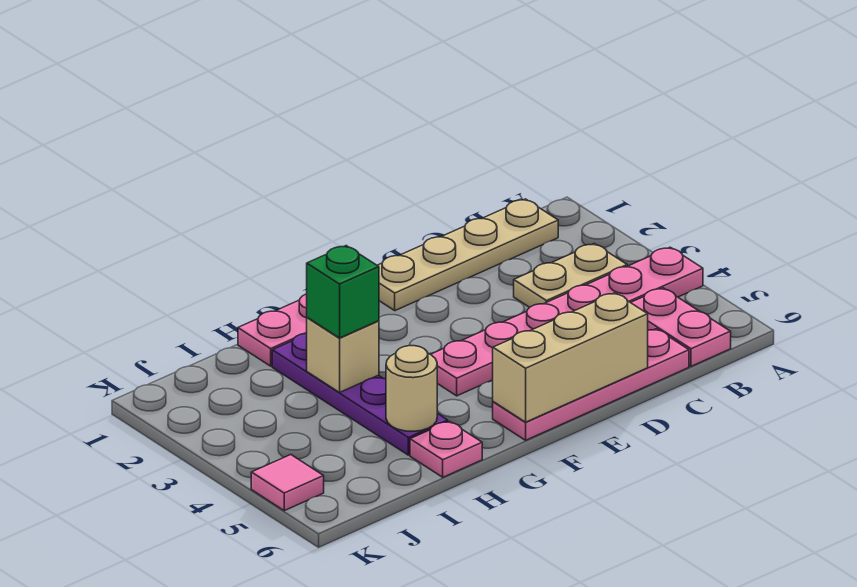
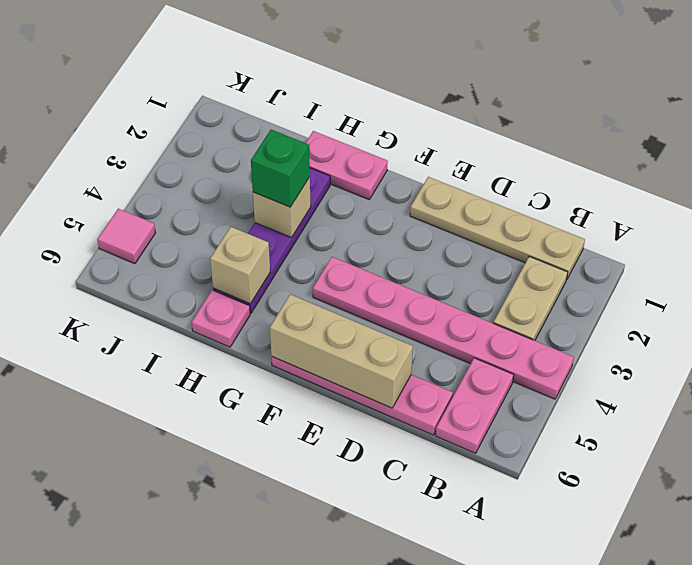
tan plate B3:C3 level 1 -> tan plate B2:B3 level 1
tan round brick H5 level 2 -> tan brick H5 level 2

